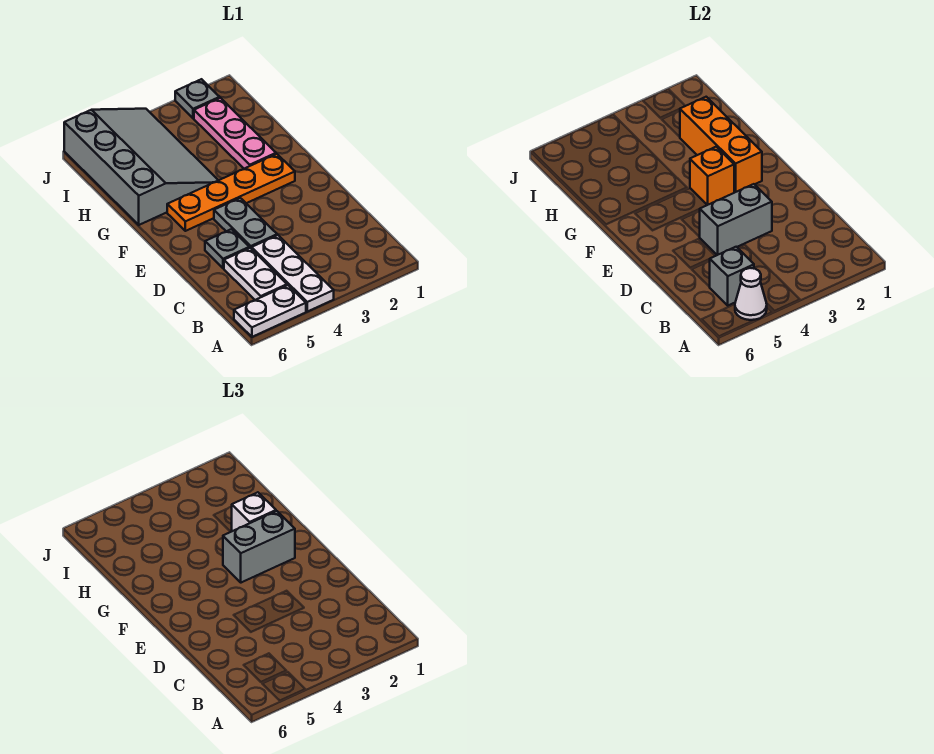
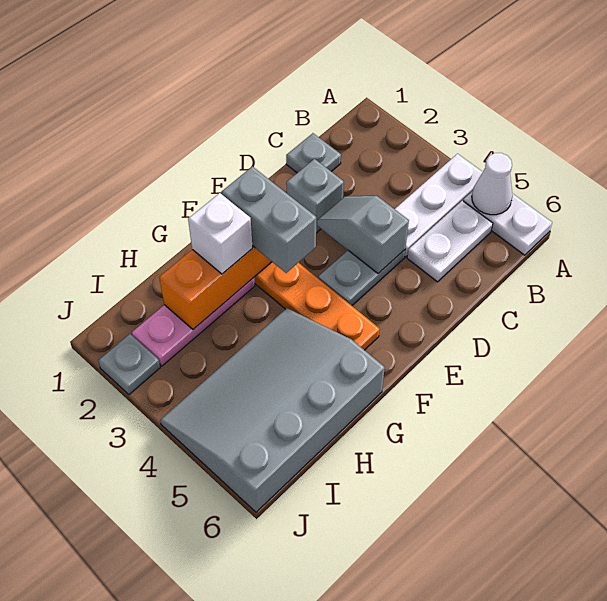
grey brick B5 level 2 -> grey brick D2 level 1
grey brick D3:D4 level 2 -> grey slope D3:D4 level 2 top 4
grey plate D5 level 1 -> grey plate C1 level 1
orange brick F3 level 2 -> none

